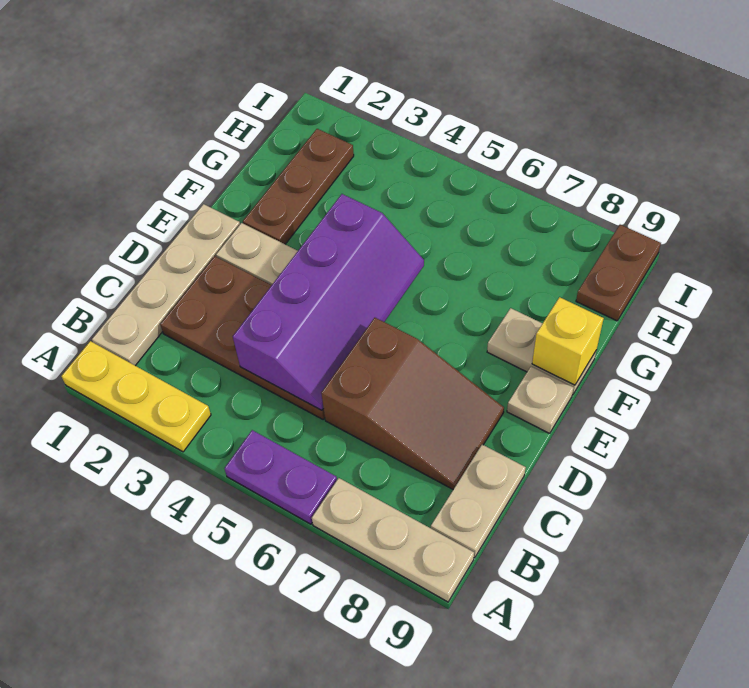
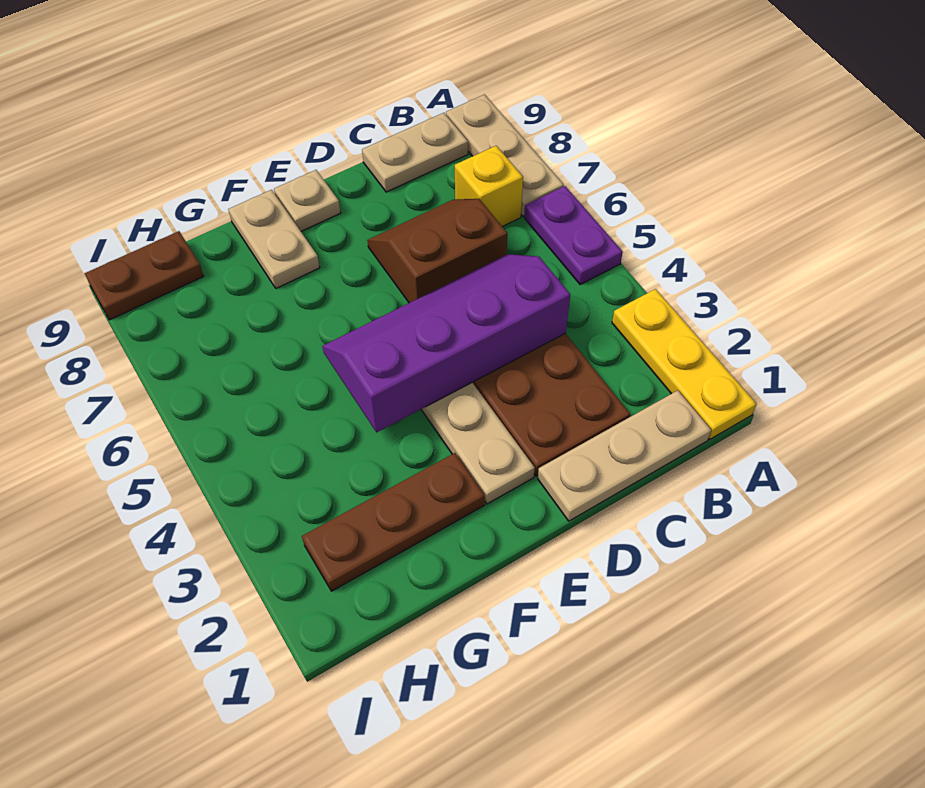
tan plate B1:E1 level 1 -> tan plate B1:D1 level 1
brown slope C6:D8 level 1 top 6 -> brown slope C6:D7 level 1 top 6
yellow brick F9 level 2 -> yellow brick B7 level 1

